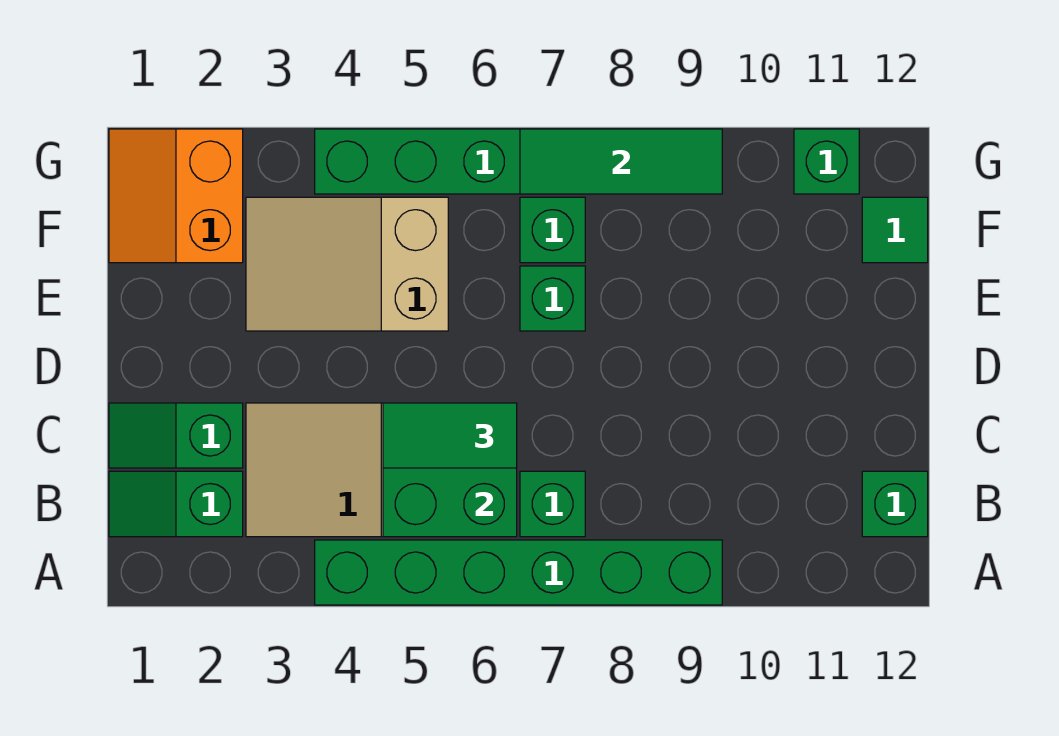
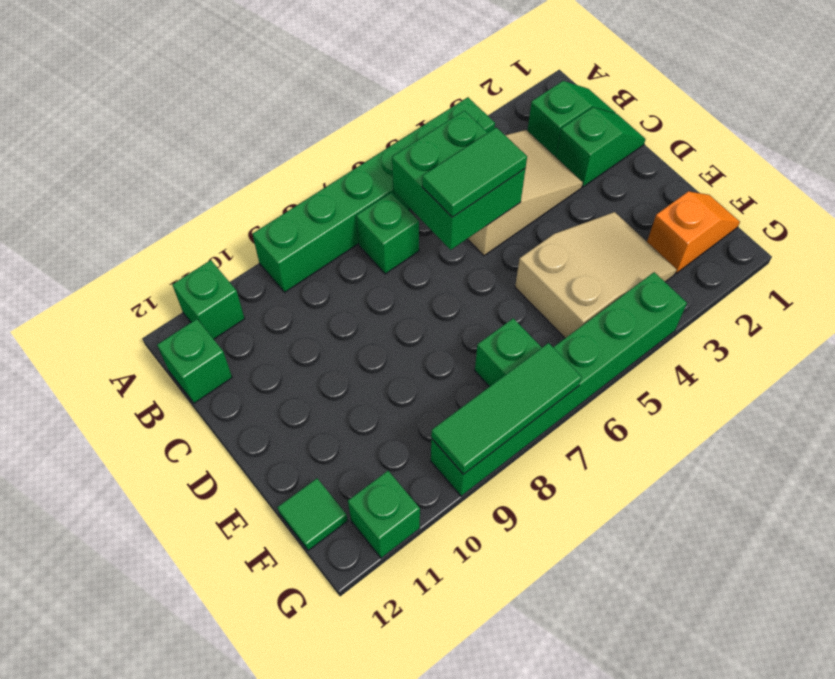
green brick E7 level 1 -> green brick A11 level 1
orange slope F1:G2 level 1 top 2 -> orange slope F1:F2 level 1 top 2

